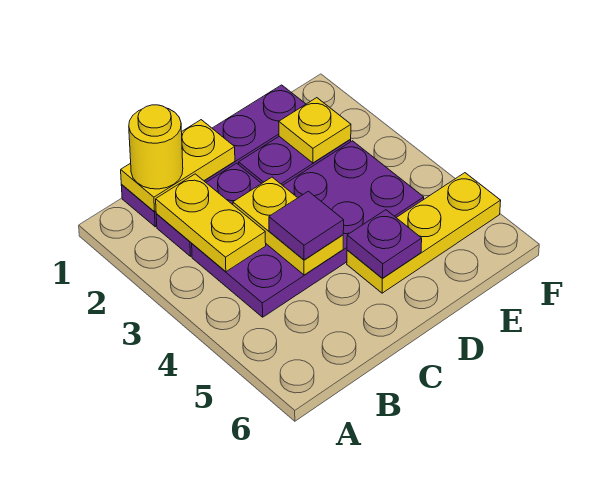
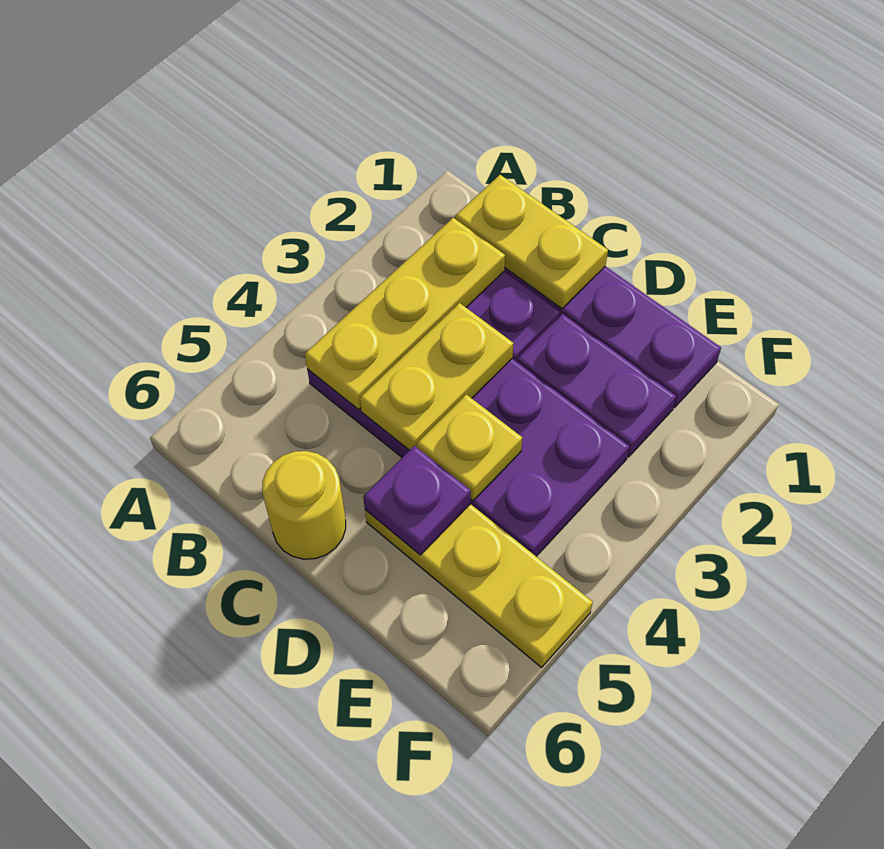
yellow round brick B1 level 3 -> yellow round brick C6 level 1
yellow plate B2:B3 level 2 -> yellow plate B2:B4 level 2
purple tile C4 level 3 -> none
yellow plate E2 level 2 -> yellow plate D4 level 2

